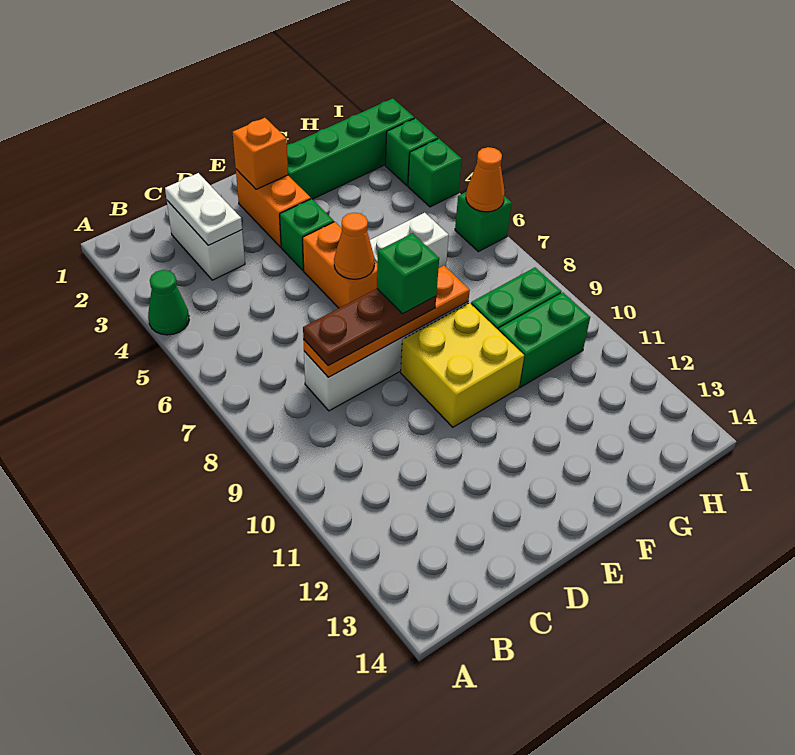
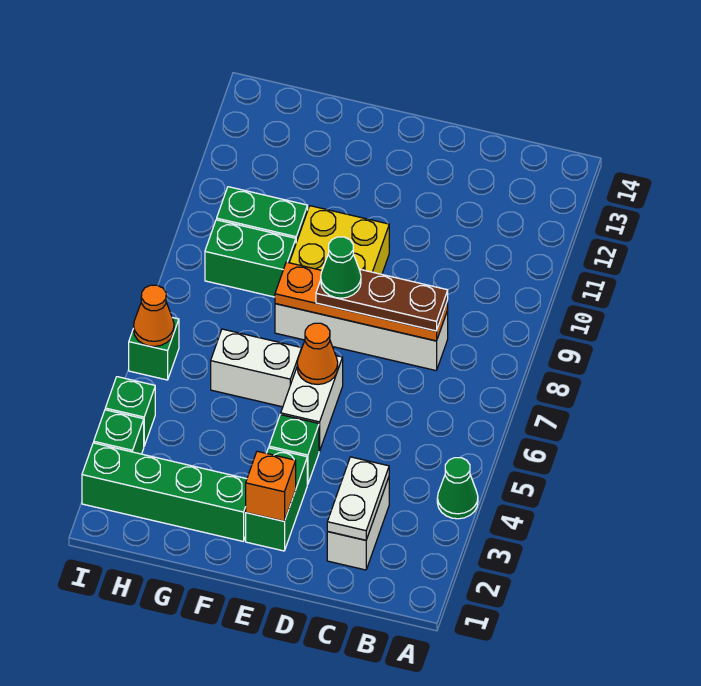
orange brick E2:E3 level 1 -> green brick E2:E3 level 1
orange brick E5:E6 level 1 -> white brick E5:E6 level 1
green brick E8 level 4 -> green cone E8 level 4

